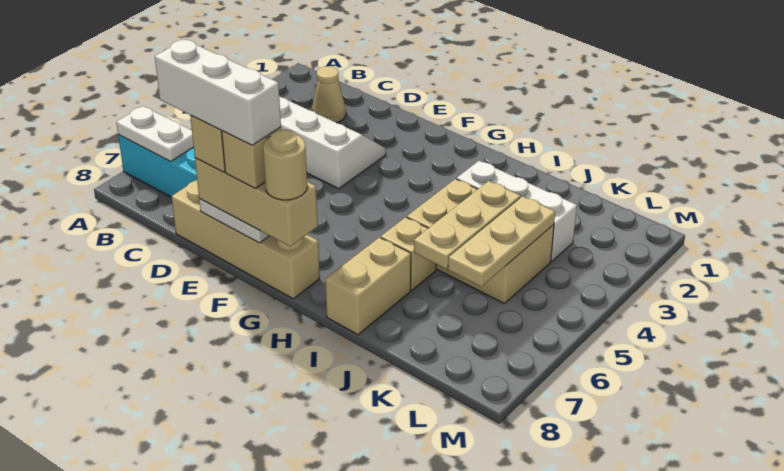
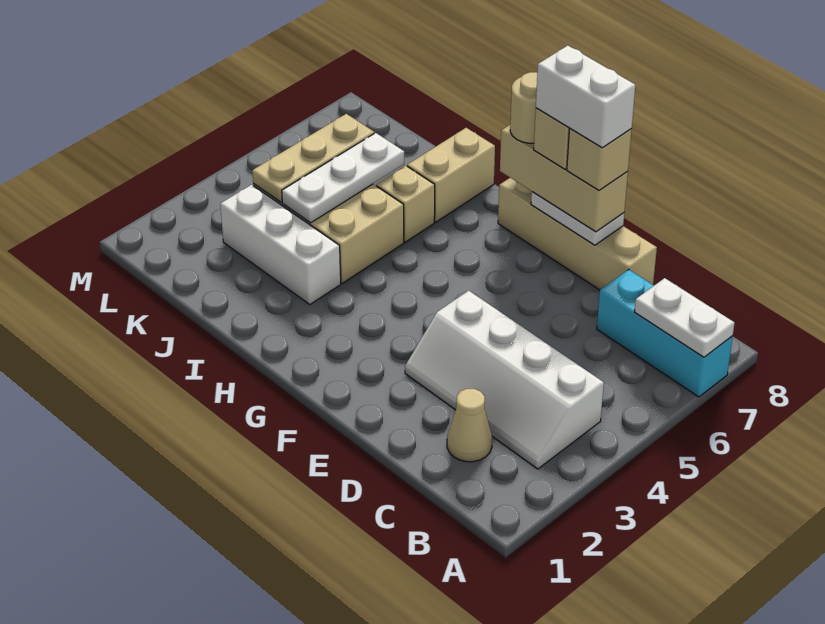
white brick D8:F8 level 5 -> white brick E8:F8 level 5
tan plate J4:J6 level 2 -> white plate J4:J6 level 2

